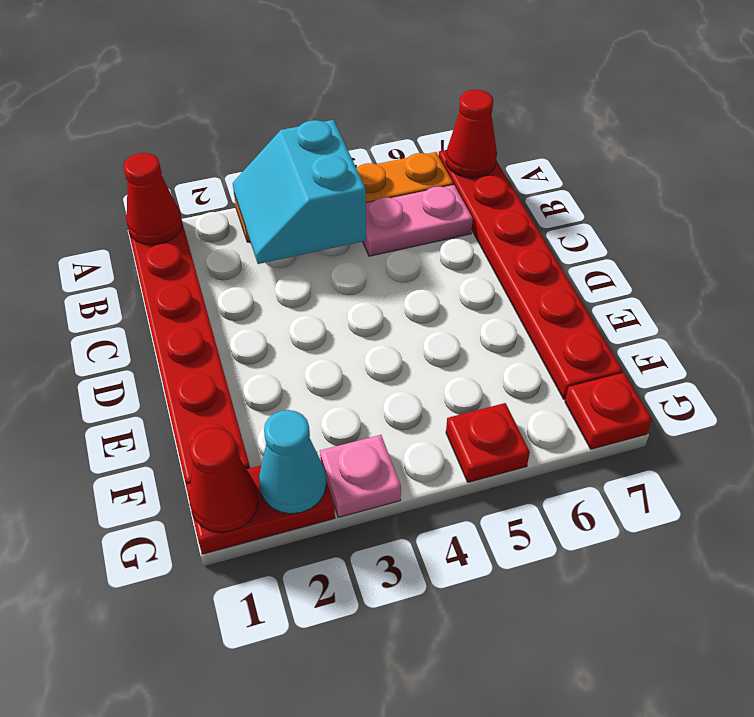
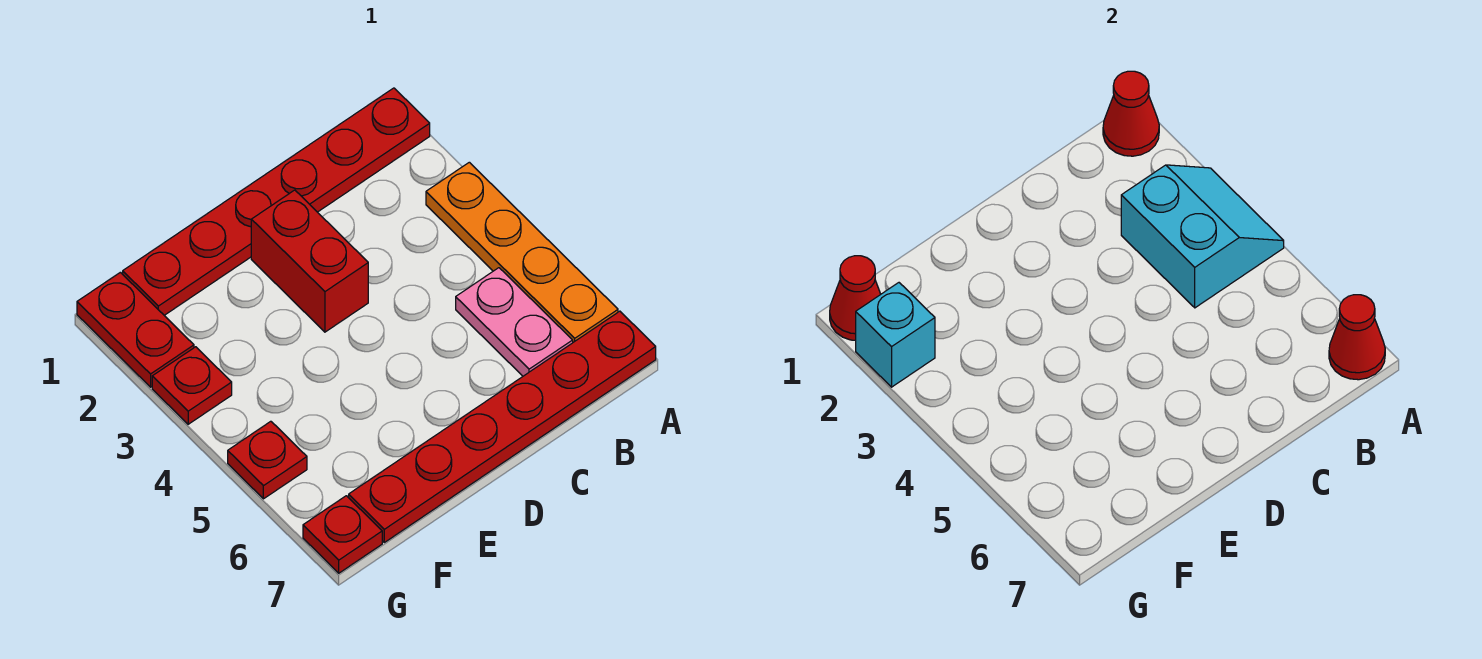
cyan slope A3:B4 level 2 top 4 -> cyan slope A3:B4 level 2 top B
none -> red brick D2:D3 level 1
cyan cone G2 level 2 -> cyan brick G2 level 2
pink plate G3 level 1 -> red plate G3 level 1

